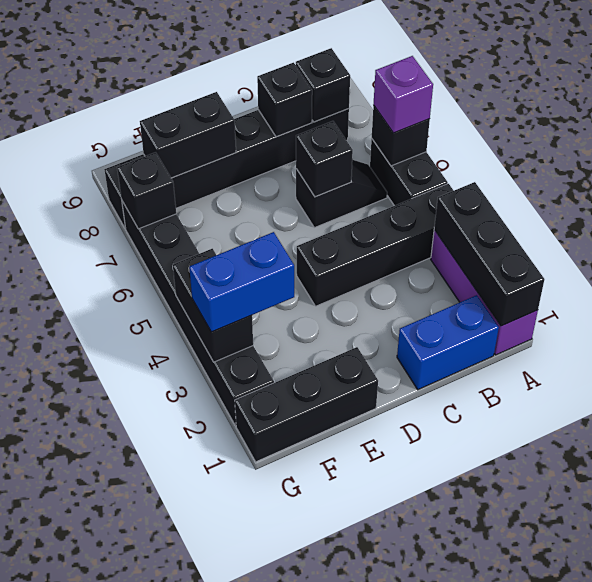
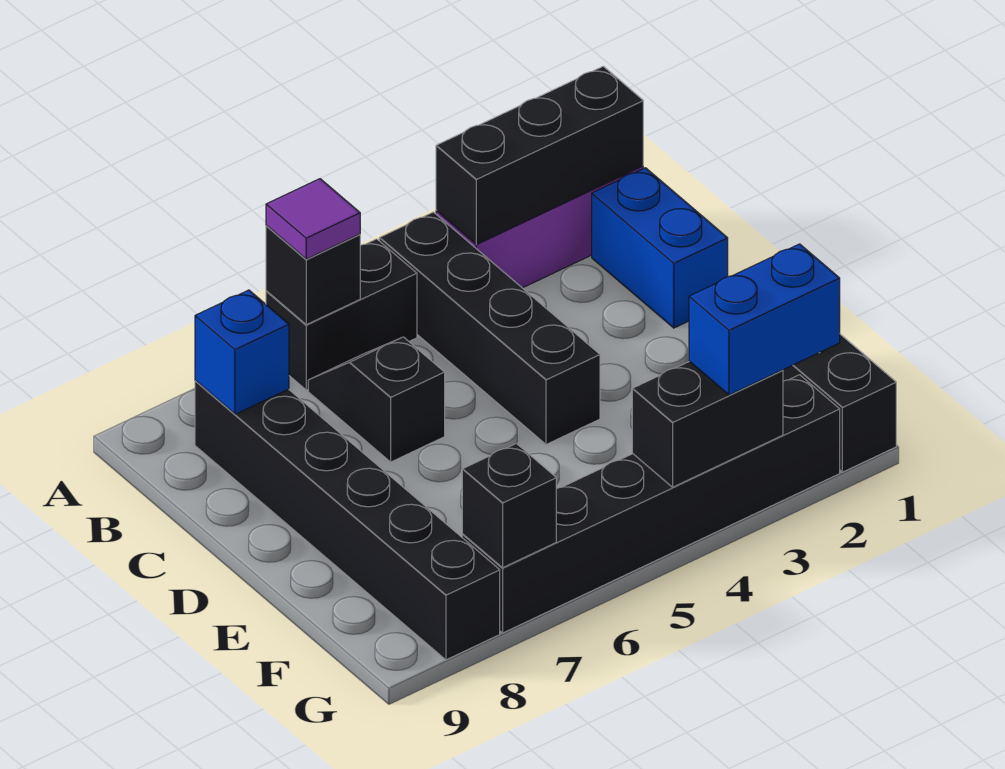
purple brick A6 level 3 -> purple tile A6 level 3
black brick B8 level 2 -> blue brick B8 level 2
black brick C6 level 2 -> none
black brick C8 level 2 -> none
black brick E8:F8 level 2 -> none
blue brick F3:G3 level 3 -> blue brick G2:G3 level 3

